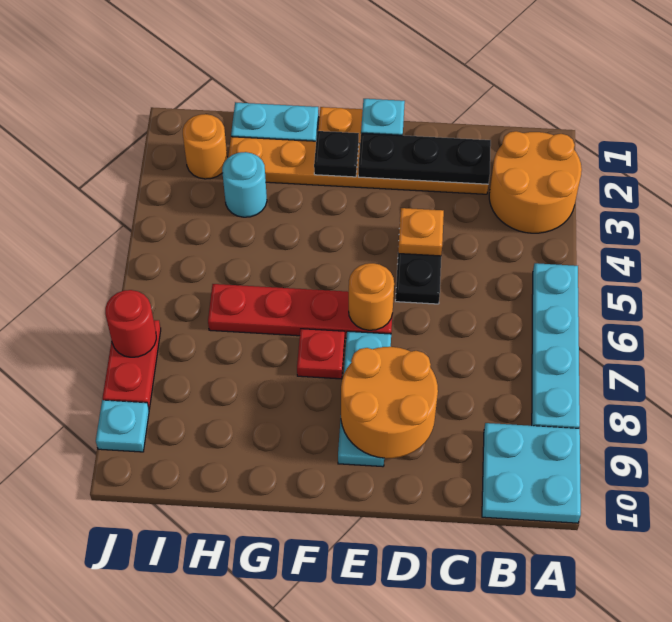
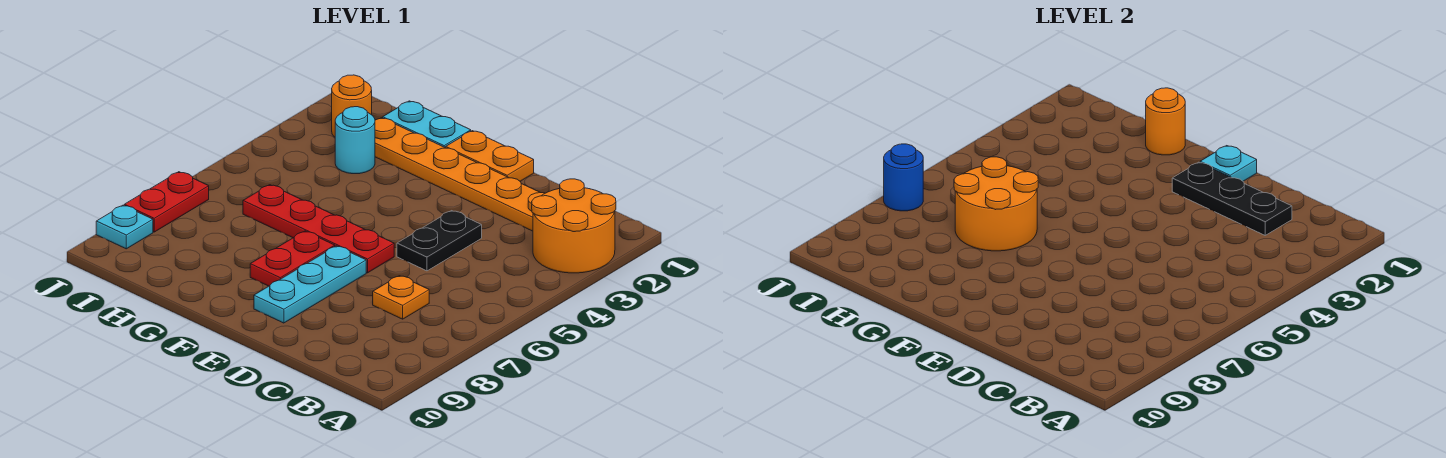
cyan plate A5:A8 level 1 -> none
cyan plate A9:B10 level 1 -> none
orange plate D4 level 2 -> orange plate C7 level 1
orange round brick D8:E9 level 2 -> orange round brick G6:H7 level 2
orange round brick E6 level 2 -> orange round brick G1 level 2
black plate F2 level 2 -> none
red plate F7 level 1 -> red plate F7:F8 level 1
red round brick J7 level 2 -> blue round brick J7 level 2

